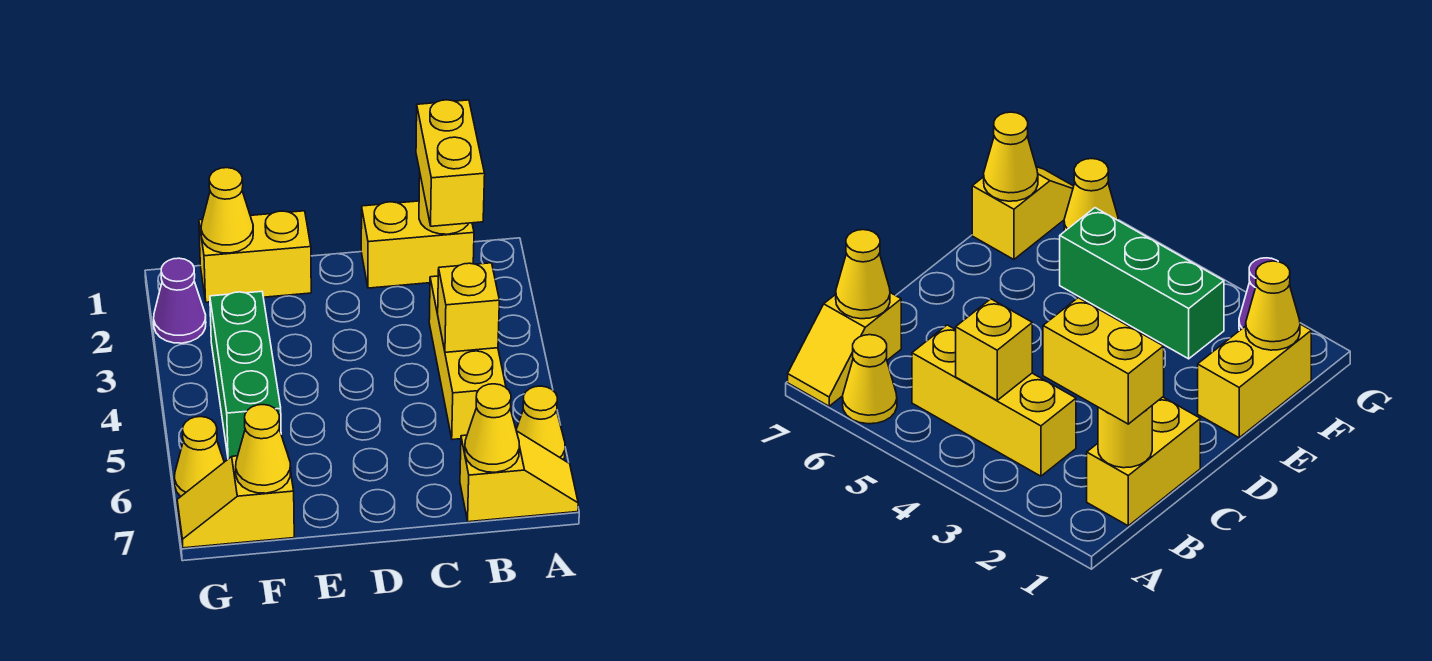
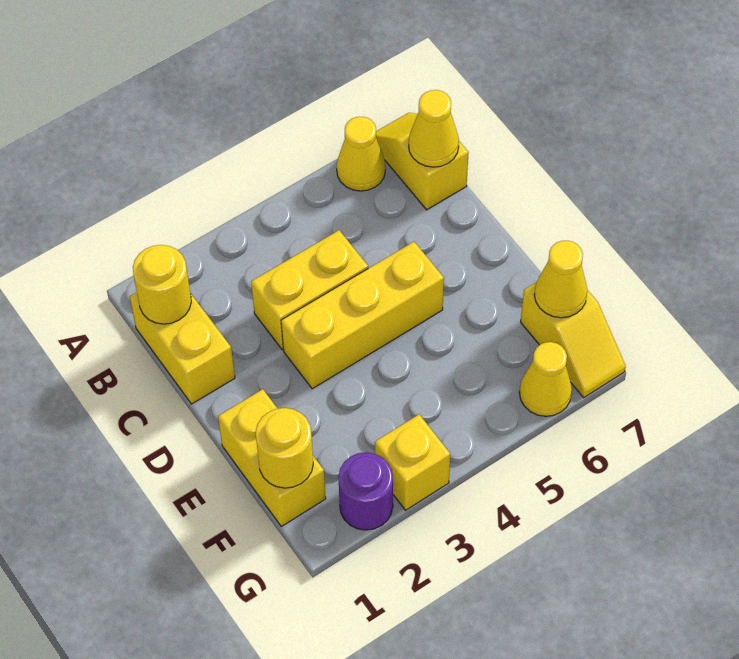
yellow brick B1:B2 level 3 -> yellow brick C3:C4 level 1
yellow brick B3:B5 level 1 -> yellow brick D3:D5 level 1
yellow brick B4 level 2 -> yellow brick G3 level 1
yellow cone F1 level 2 -> yellow round brick F1 level 2
green brick F3:F5 level 1 -> none
purple cone G2 level 1 -> purple round brick G2 level 1

